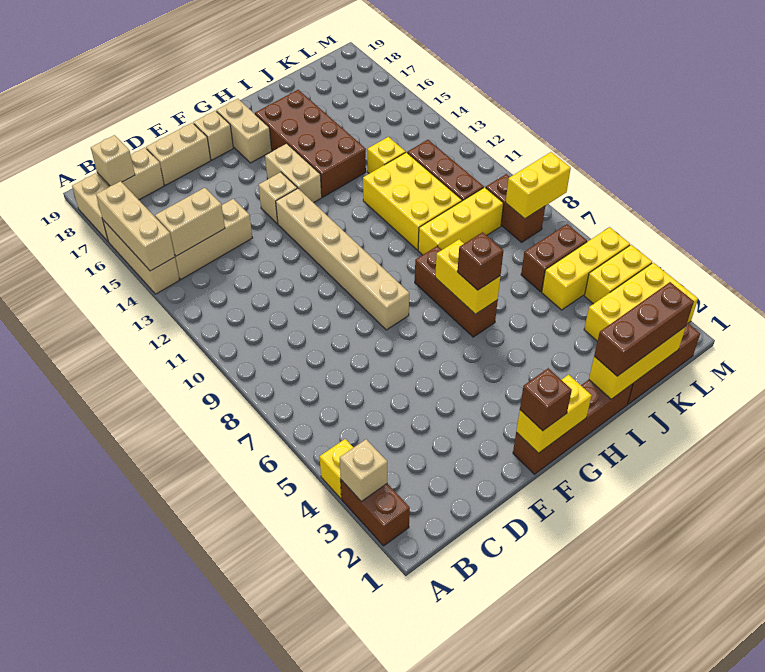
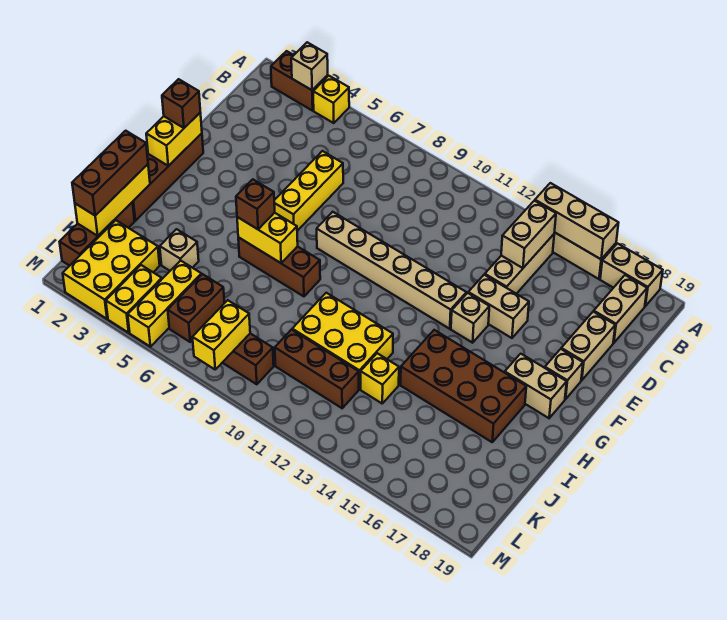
tan brick B18 level 2 -> tan brick J4 level 1
tan brick G14:G15 level 1 -> tan brick E14:E15 level 1
yellow brick I9:K9 level 1 -> yellow brick D6:F6 level 1

